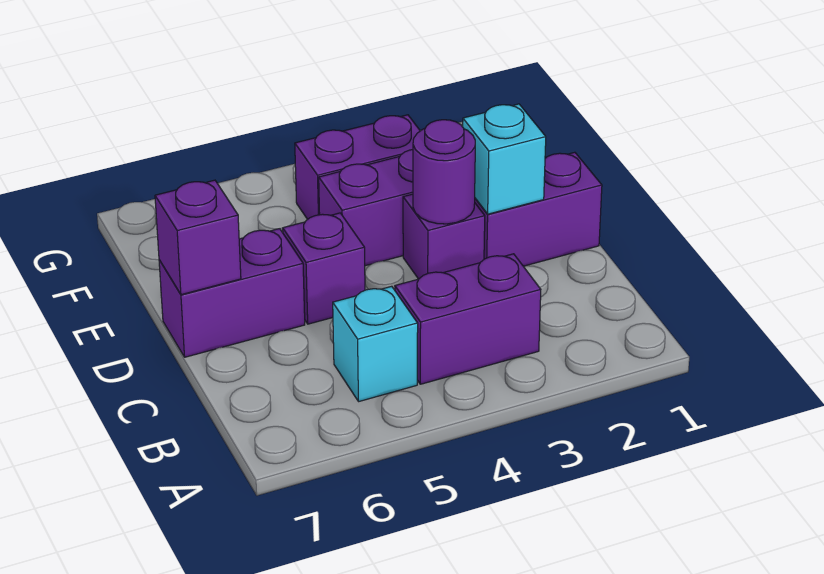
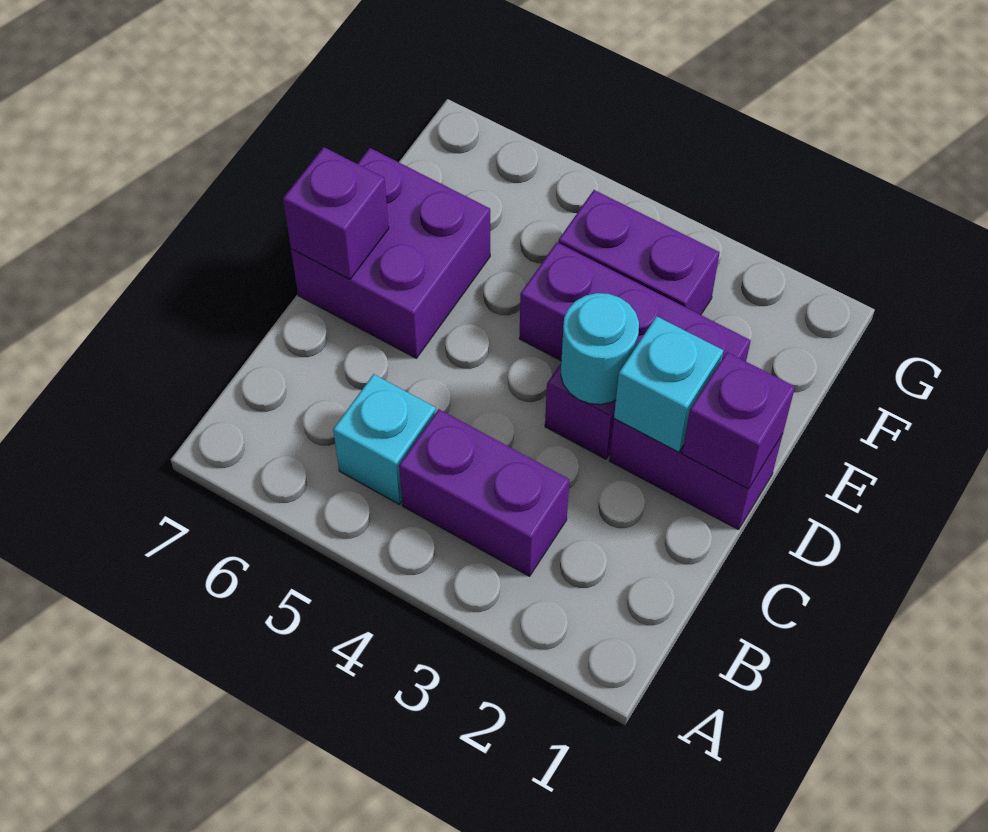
purple round brick D3 level 2 -> cyan round brick D3 level 2
purple brick D5 level 1 -> purple brick D1 level 2
purple brick D6:D7 level 1 -> purple brick D6:E7 level 1

